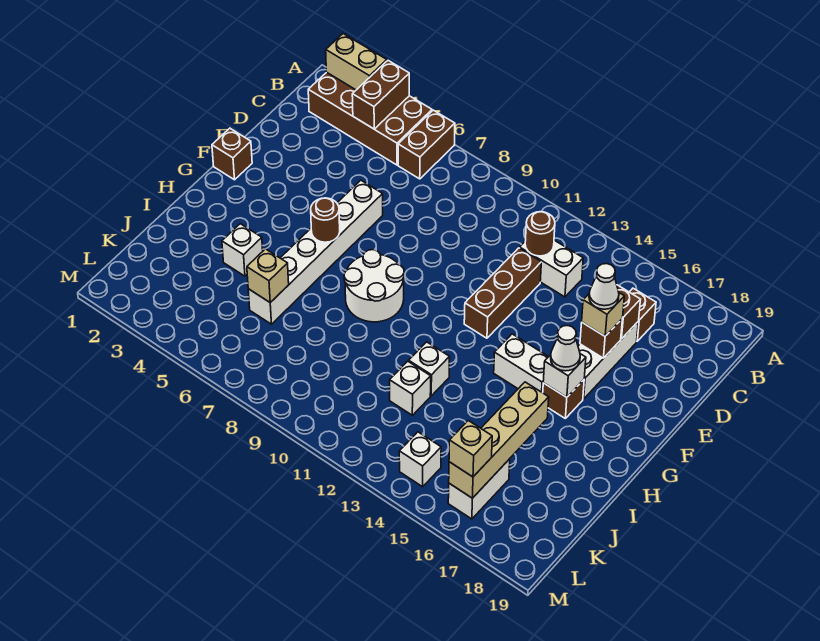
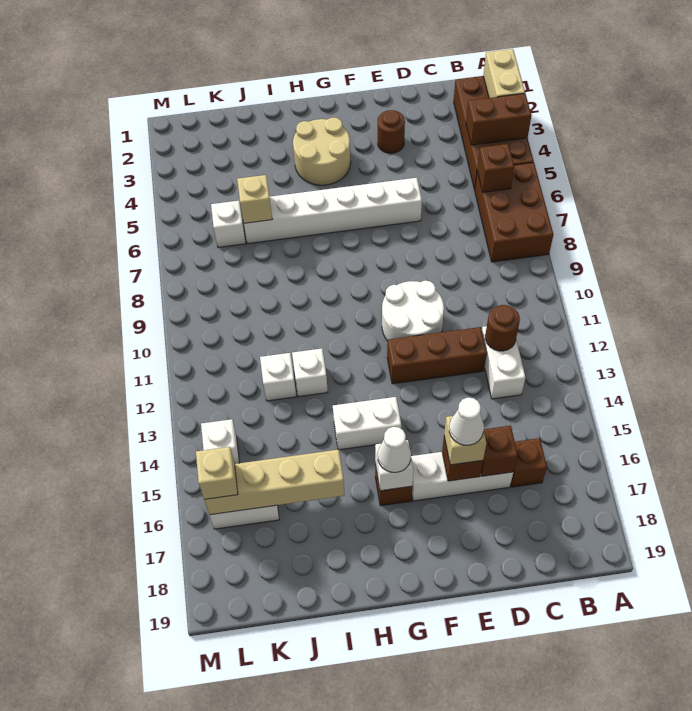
brown brick A6:B6 level 1 -> brown brick A6:B8 level 1
brown brick F1 level 1 -> brown brick B6 level 2
none -> tan round brick G3:H4 level 1
brown round brick G6 level 2 -> brown round brick E3 level 1
white round brick G8:H9 level 1 -> white round brick E10:F11 level 1
white brick G14:G15 level 1 -> white brick G14:H14 level 1
white brick I4 level 1 -> white brick K6 level 1

